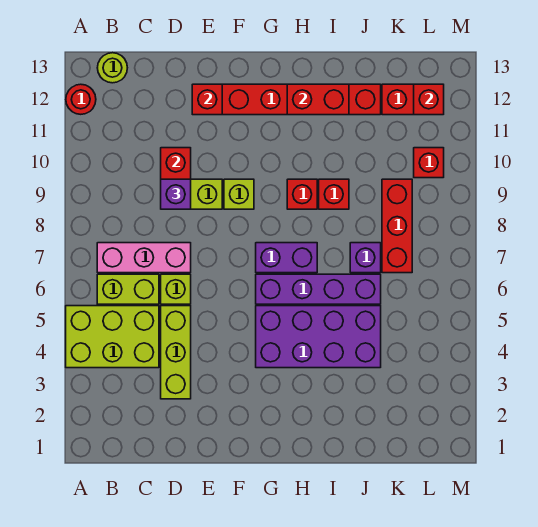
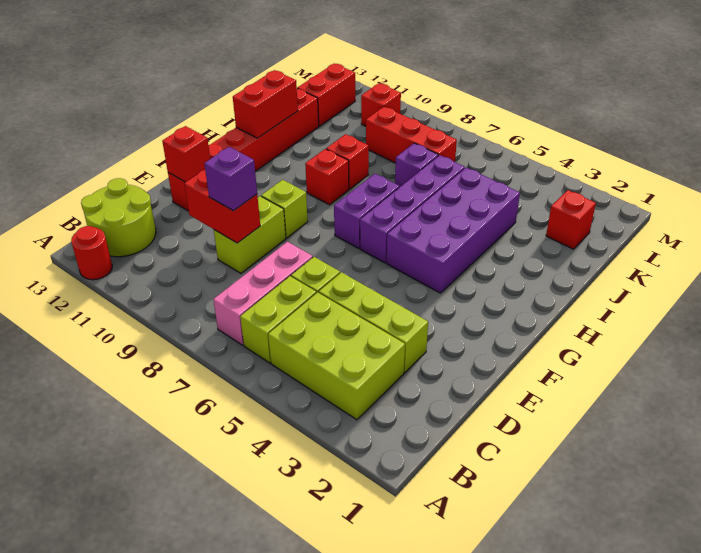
lime brick A4:C5 level 1 -> lime brick B3:C5 level 1
lime round brick B13 level 1 -> lime round brick B12:C13 level 1
red brick L12 level 2 -> red brick K2 level 1

